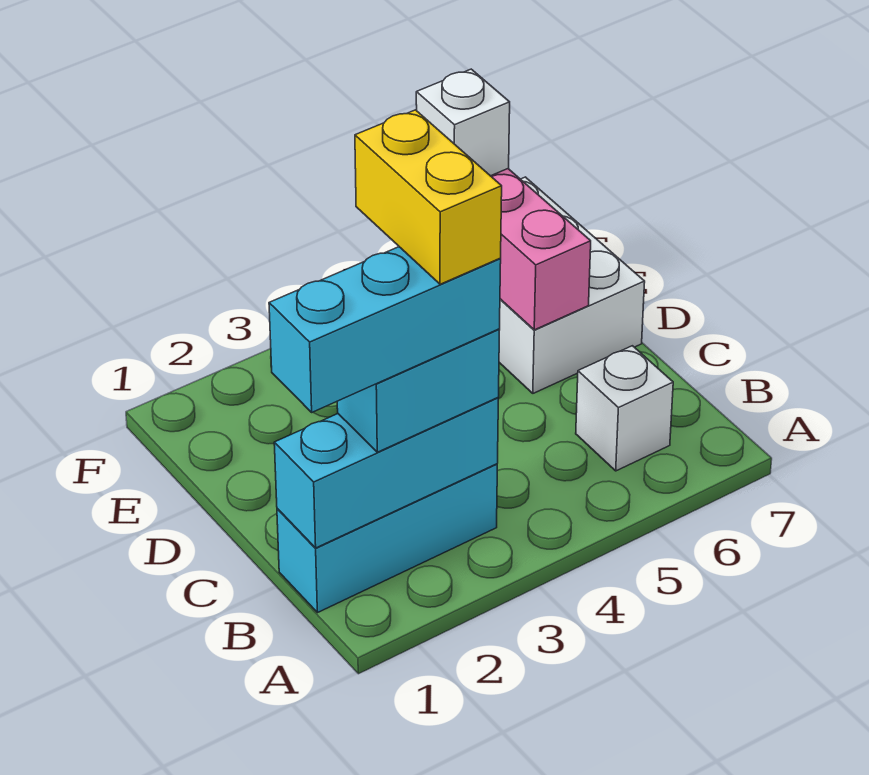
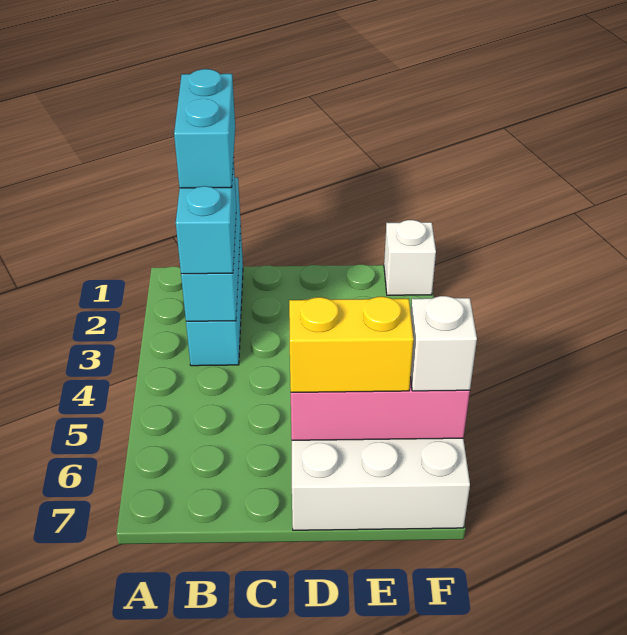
cyan brick B1:B3 level 4 -> cyan brick B1:B2 level 4
yellow brick B3:C3 level 5 -> yellow brick D6:E6 level 3
white brick B6 level 1 -> white brick F1 level 1

